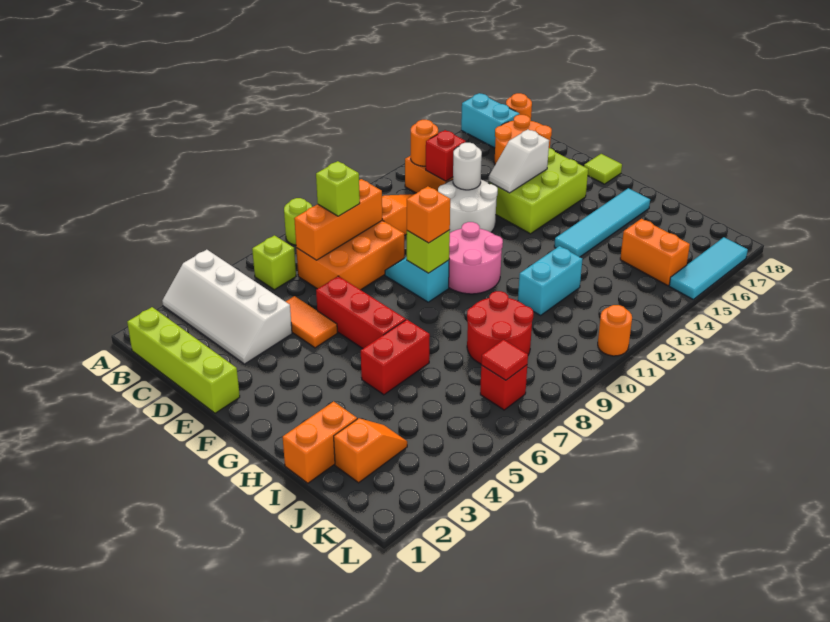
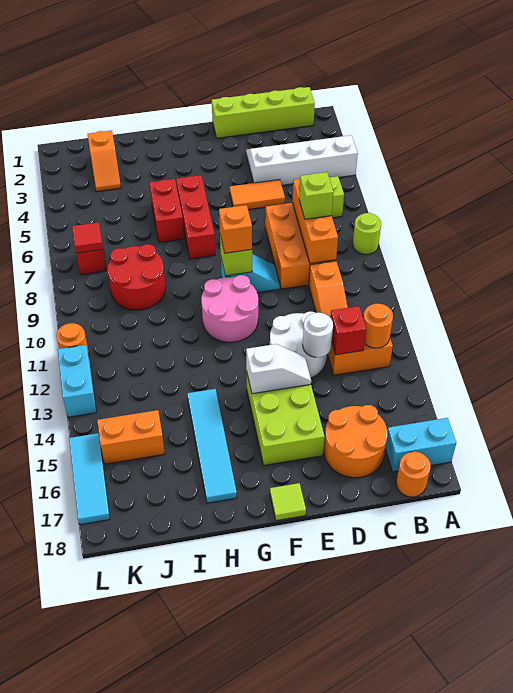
red brick E6:G6 level 1 -> red brick G5:G7 level 1
white slope E14:E15 level 2 top 15 -> white slope E14:F14 level 2 top F
orange brick I1:I2 level 1 -> none
cyan brick I11:I12 level 1 -> cyan brick L12:L13 level 1

